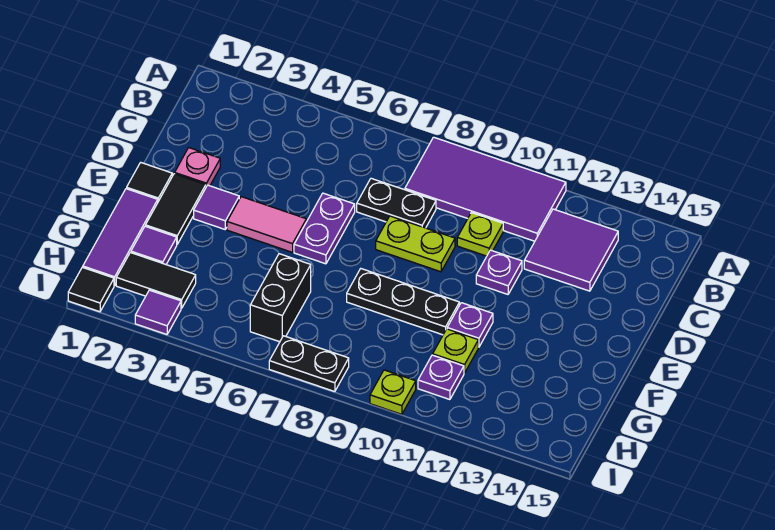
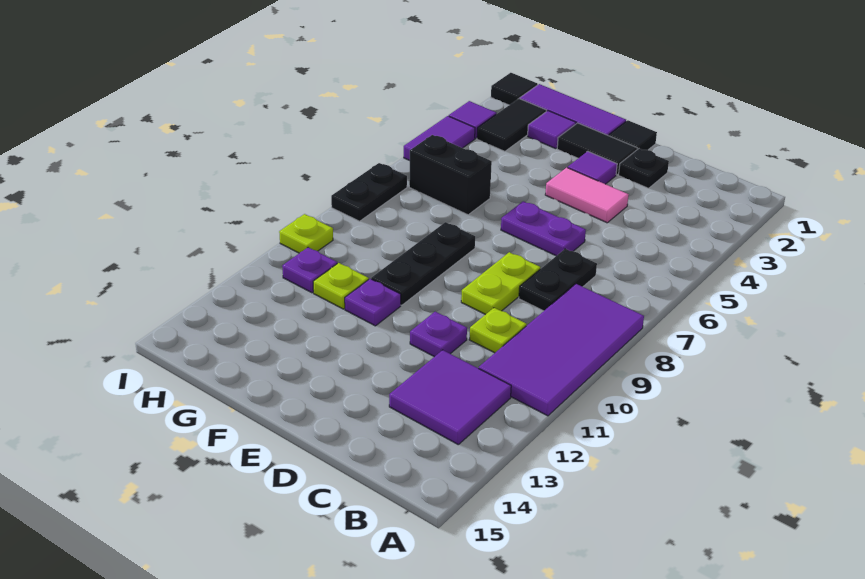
pink plate D2 level 1 -> black plate D2 level 1
pink tile E4:E5 level 1 -> pink tile D4:E4 level 1
none -> purple tile I4:I5 level 1

